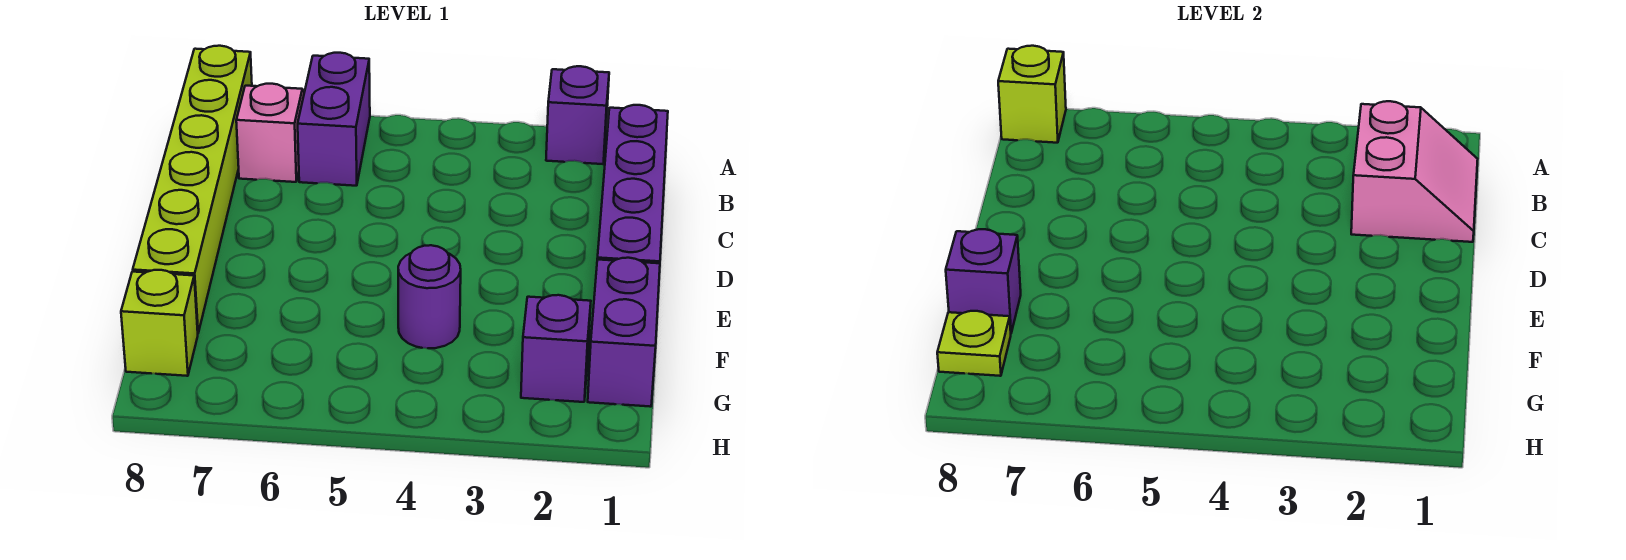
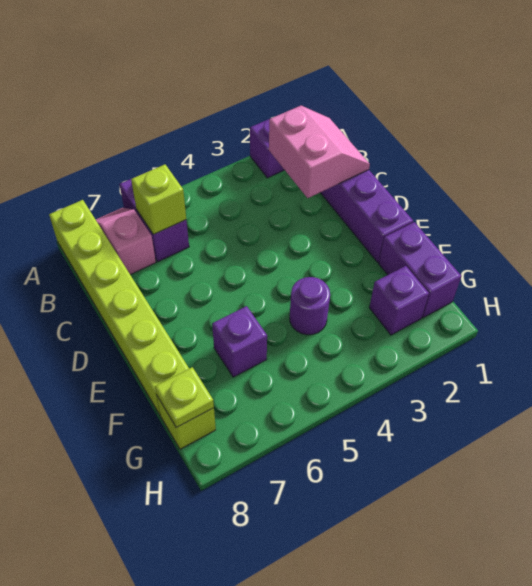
lime brick A8 level 2 -> lime brick B6 level 2
purple brick F8 level 2 -> purple brick F6 level 1

